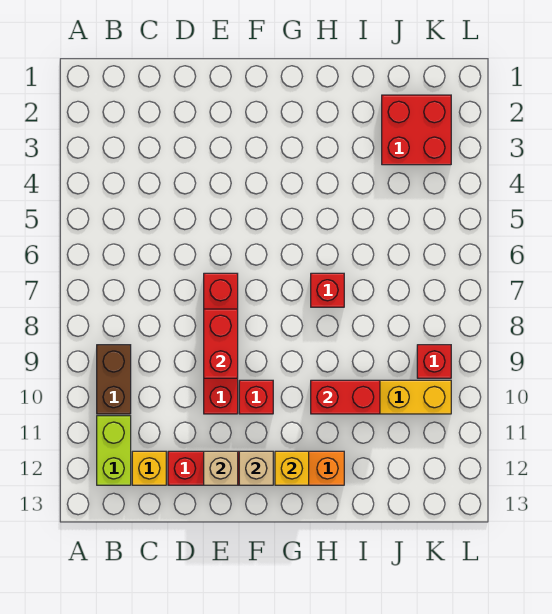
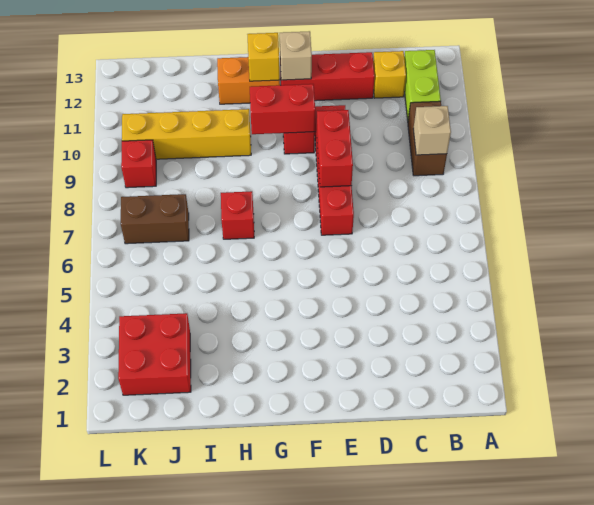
tan brick E12 level 2 -> tan brick B9 level 2
red brick H10:I10 level 2 -> red brick F10:G10 level 2
none -> brown brick J7:K7 level 1

